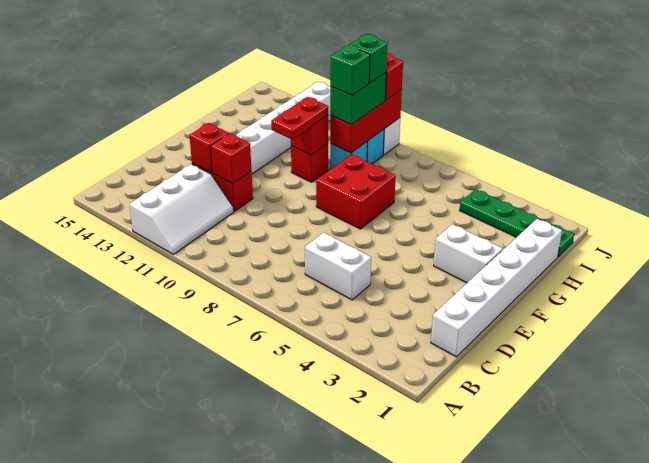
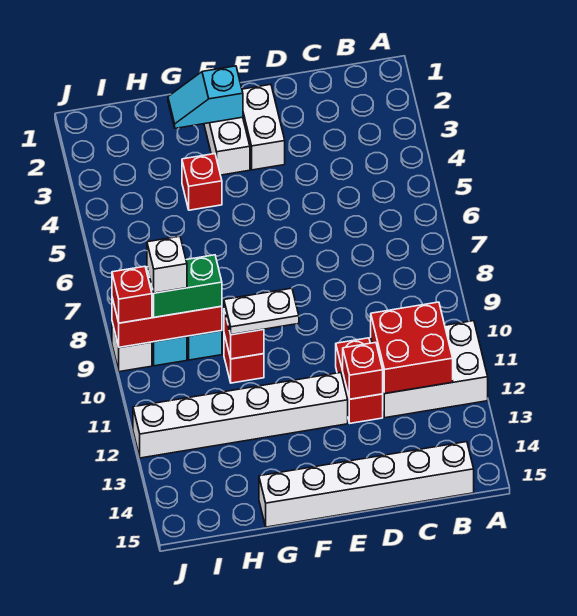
white slope A11:C12 level 1 top 12 -> white brick A11:C12 level 1
white brick C1:H1 level 1 -> white brick B15:G15 level 1
white brick C5:C6 level 1 -> white brick E2:E3 level 1
red brick D11 level 2 -> red brick G4 level 1
none -> cyan slope F2:G2 level 2 top F
red brick F7:G8 level 1 -> red brick B11:C12 level 2
red plate F10:G10 level 3 -> white plate F10:G10 level 3
green brick H9 level 4 -> none
green plate I1:I4 level 1 -> none
green brick I9 level 4 -> white brick I9 level 4

